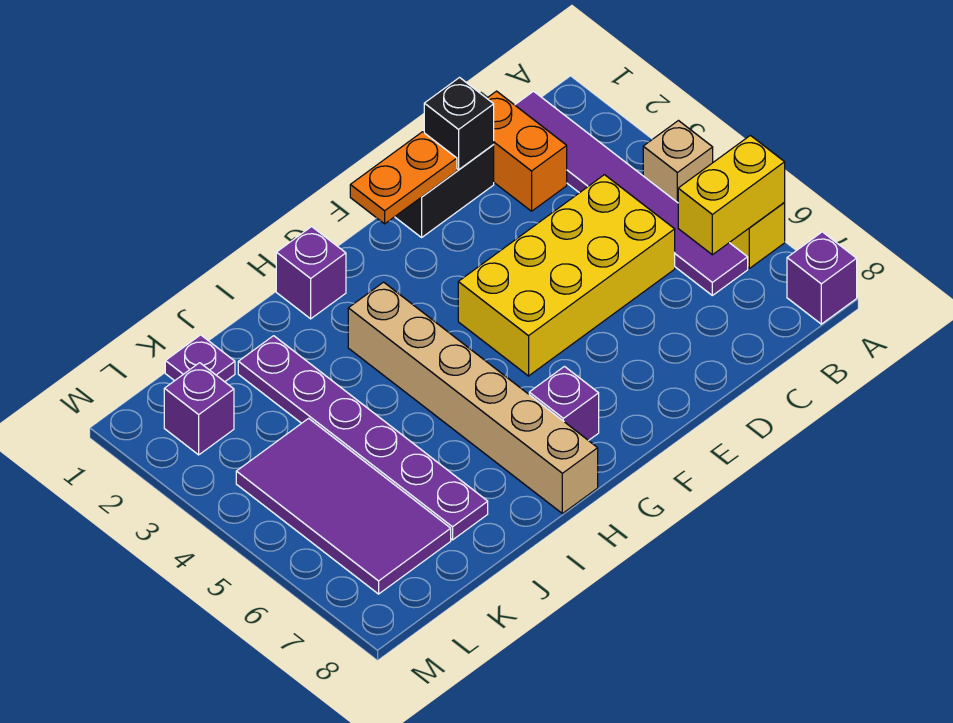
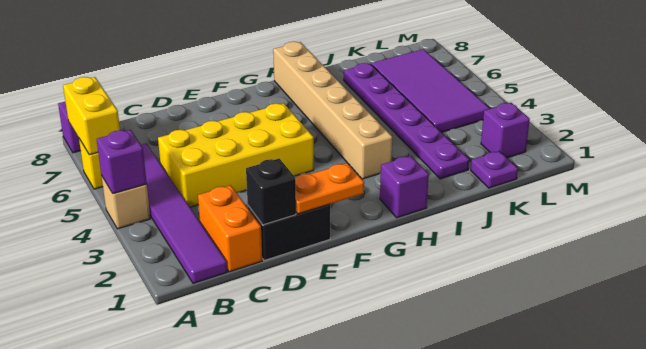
yellow brick A6:B6 level 2 -> yellow brick A6:A7 level 2
purple brick G7 level 1 -> purple brick A4 level 2

